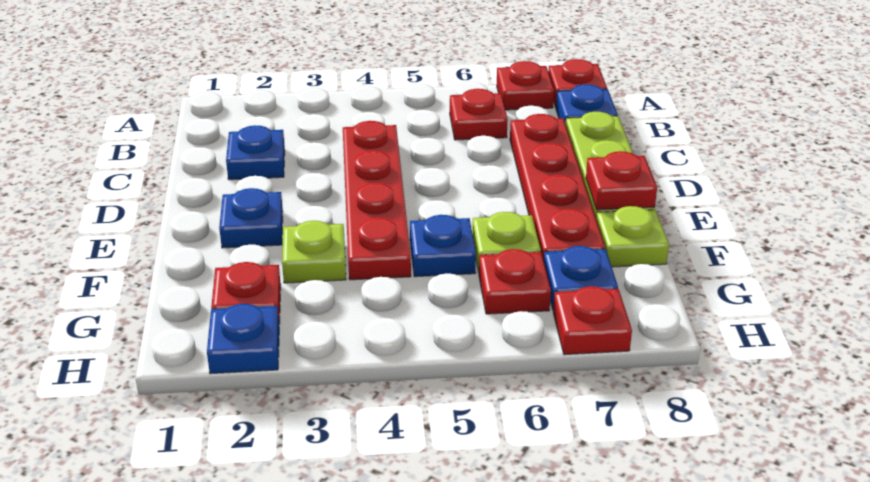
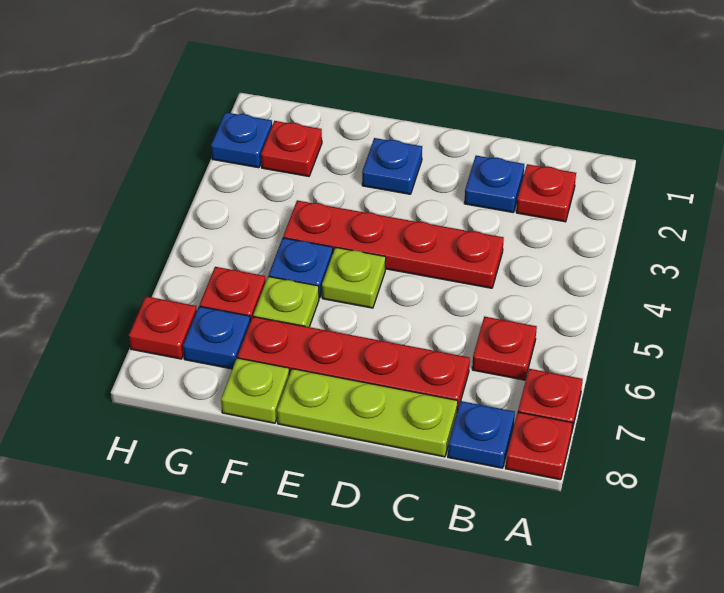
red plate E8 level 2 -> red plate B2 level 1
lime plate F3 level 1 -> lime plate E5 level 1

